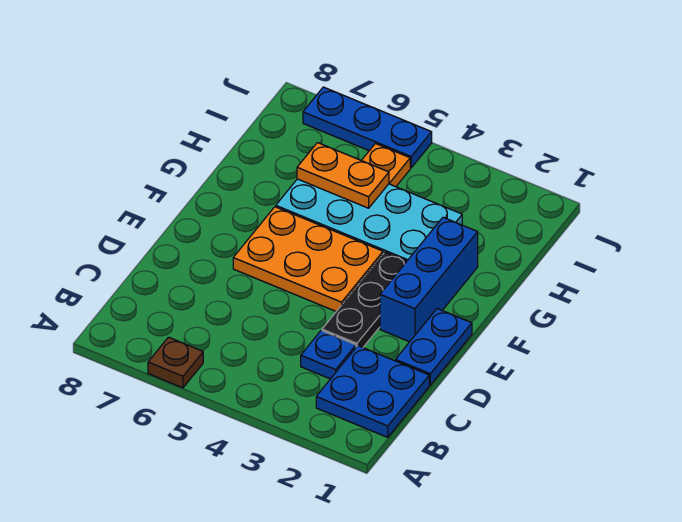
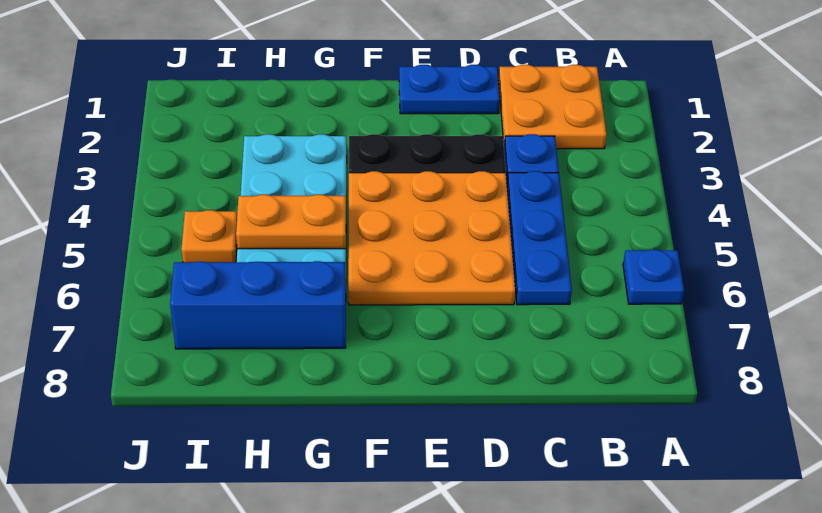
brown plate A6 level 1 -> blue plate A6 level 1
blue plate B1:C2 level 1 -> orange plate B1:C2 level 1
blue brick E2:G2 level 1 -> blue brick G7:I7 level 1
orange plate E4:F6 level 1 -> orange plate D4:F6 level 1
orange plate H5:H6 level 2 -> orange plate G5:H5 level 2
blue plate J5:J7 level 1 -> blue plate C4:C6 level 1

